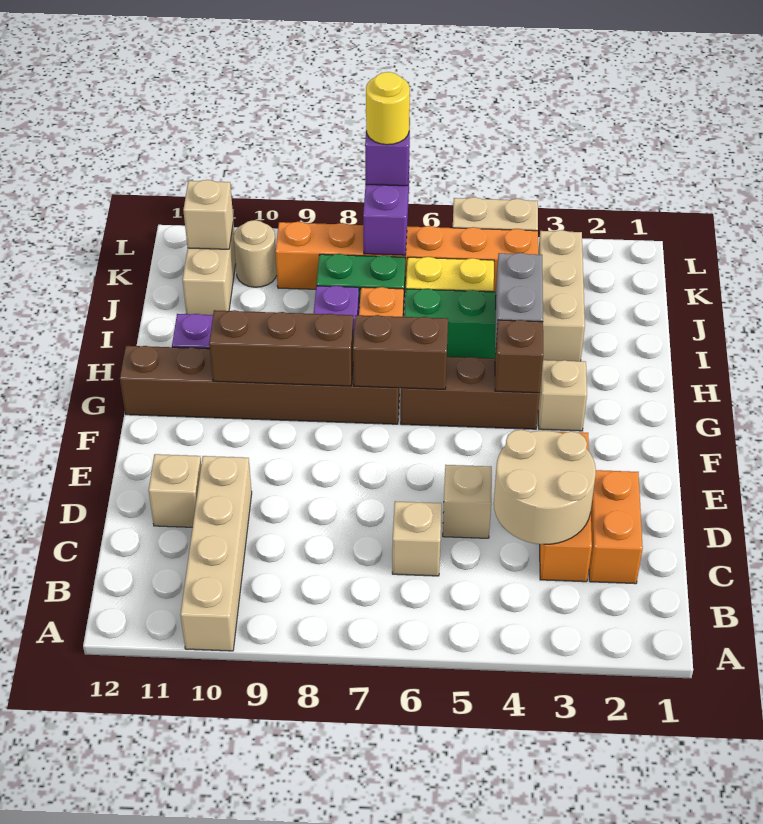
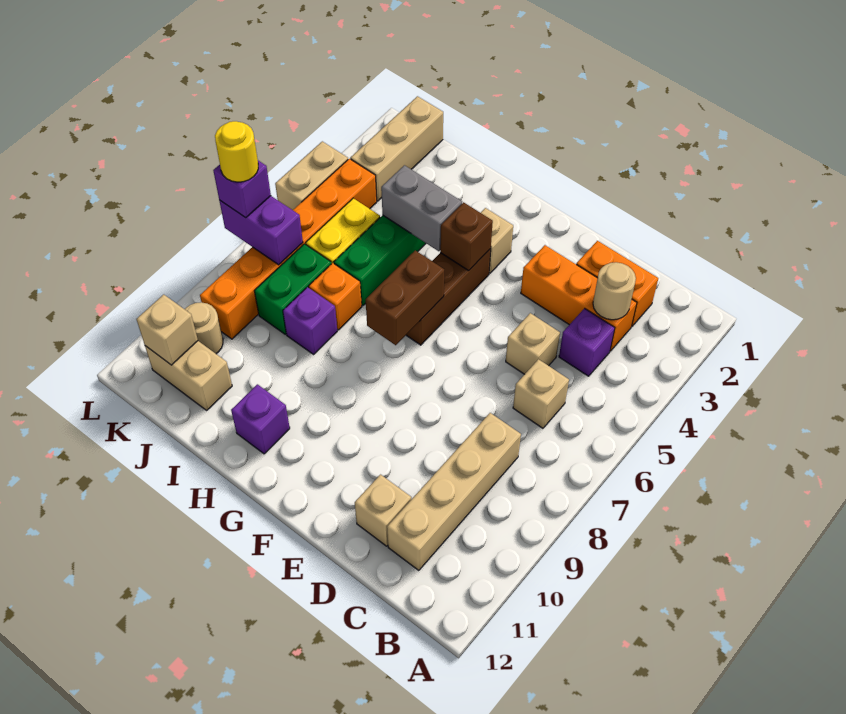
tan brick A10:D10 level 1 -> tan brick C8:C11 level 1
tan round brick C3:D4 level 2 -> tan round brick C3 level 2
none -> purple brick C4 level 1
brown brick G7:G12 level 1 -> none
brown brick G8:G10 level 2 -> none
tan brick I3:K3 level 1 -> tan brick K1:K3 level 1

